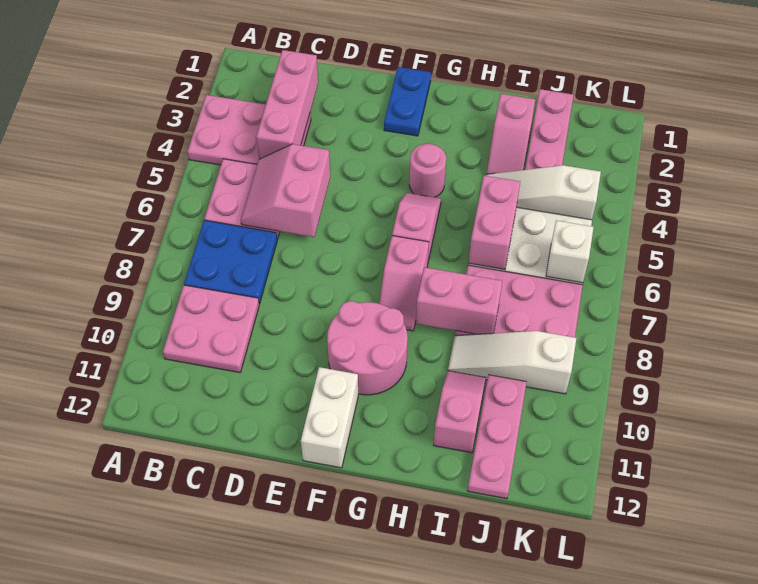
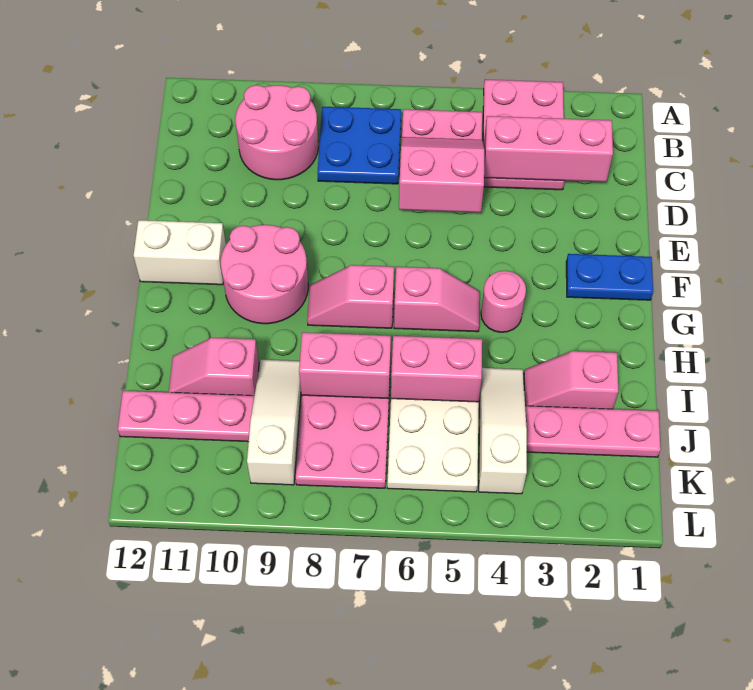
pink plate B9:C10 level 1 -> pink round brick B9:C10 level 1
pink brick H8:I8 level 2 -> pink brick I7:I8 level 2
pink slope I10:I11 level 1 top 11 -> pink slope I10:I11 level 1 top 10
white brick K6 level 2 -> none

